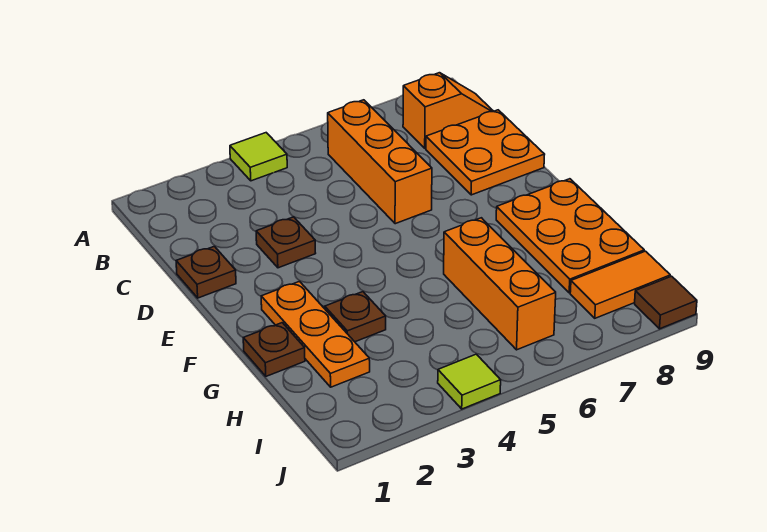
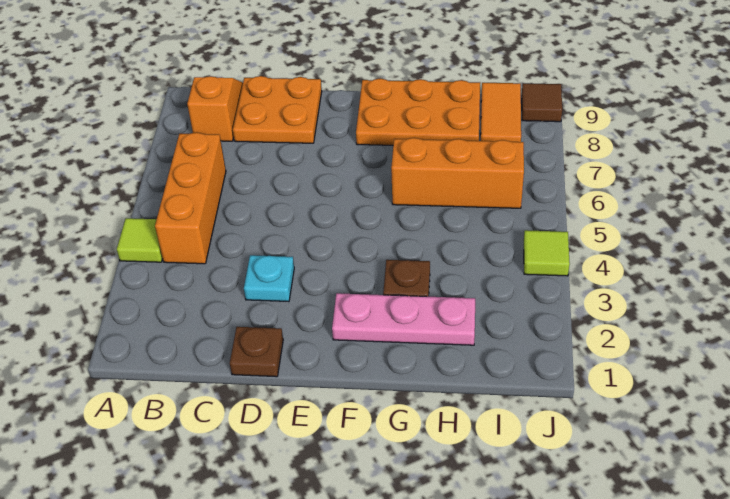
orange brick B6:D6 level 1 -> orange brick B4:B6 level 1
brown plate D3 level 1 -> cyan plate D3 level 1
orange plate F2:H2 level 1 -> pink plate F2:H2 level 1
brown plate G1 level 1 -> none

